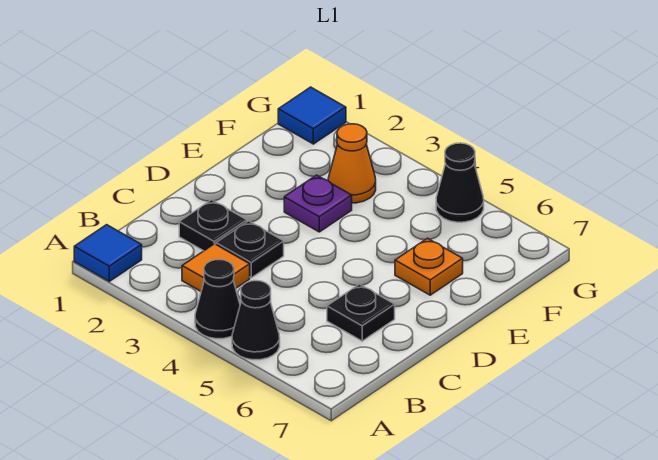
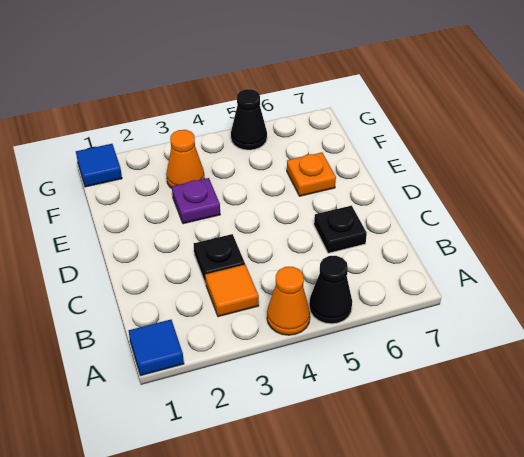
black cone A4 level 1 -> orange cone A4 level 1
black plate C2 level 1 -> none

